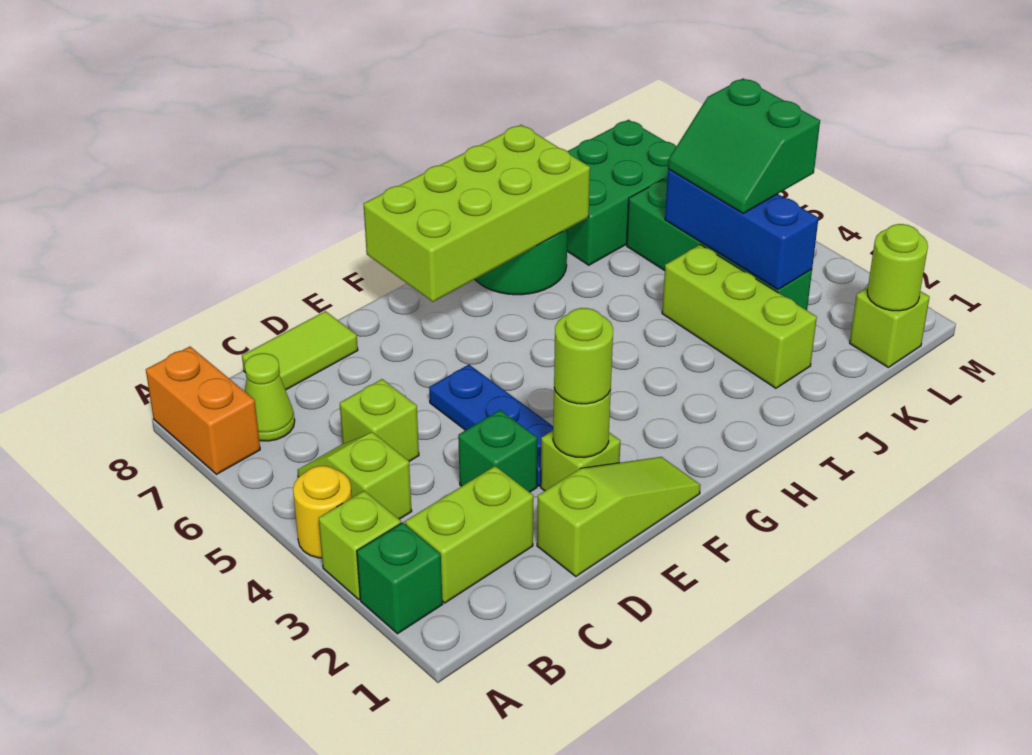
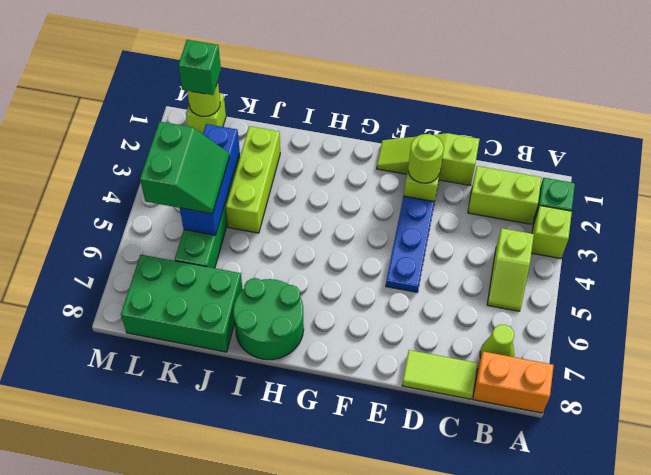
yellow round brick A4 level 1 -> none
orange brick A7:A8 level 1 -> orange brick A8:B8 level 1
lime brick C5 level 1 -> none
green brick D3 level 1 -> green brick L1 level 3
lime round brick E2 level 3 -> none
lime brick F7:I8 level 2 -> none

